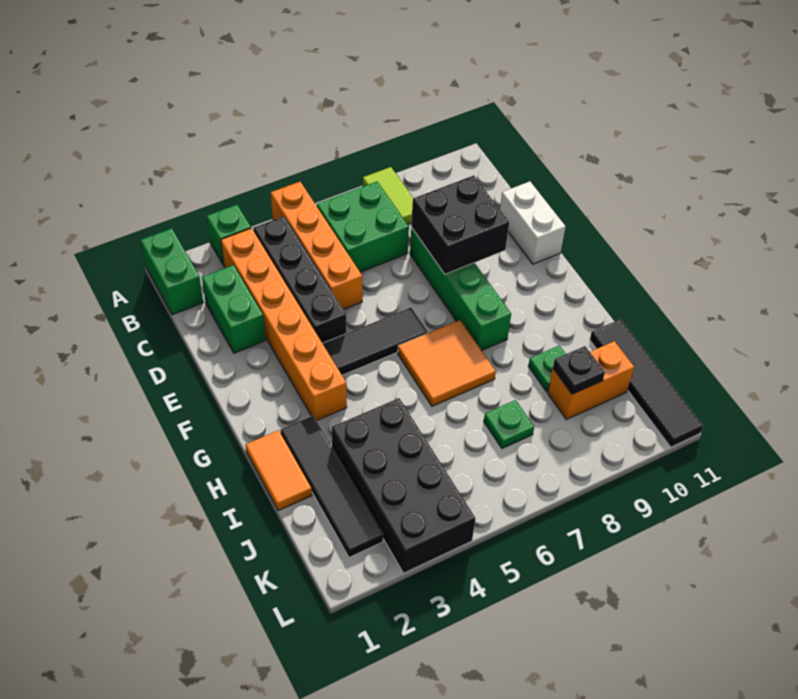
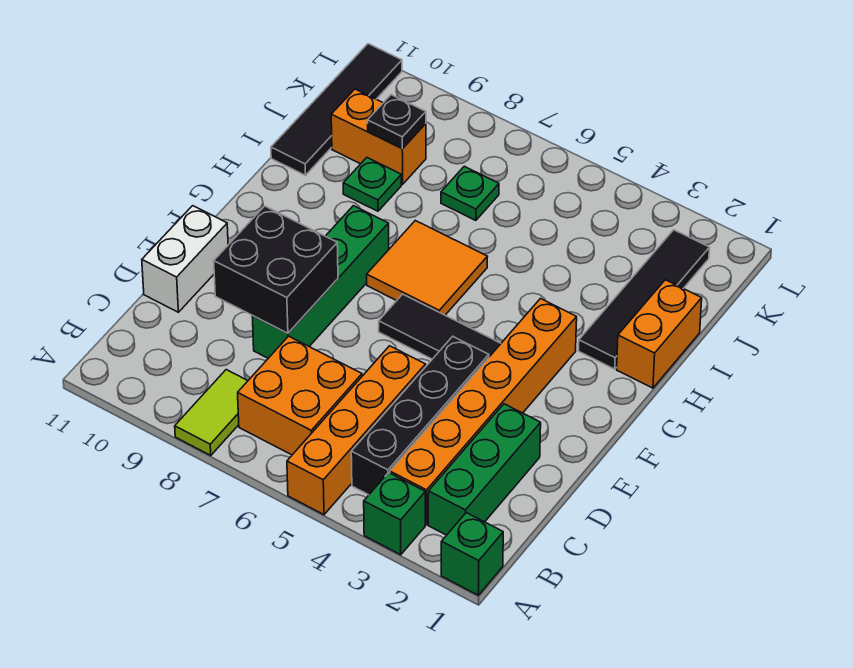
green brick A1:B1 level 1 -> green brick A1 level 1
green brick B6:C7 level 1 -> orange brick B6:C7 level 1
green brick C2:D2 level 1 -> green brick B2:D2 level 1
orange tile H1:I1 level 1 -> orange brick H1:I1 level 1
black brick I3:L4 level 1 -> none

